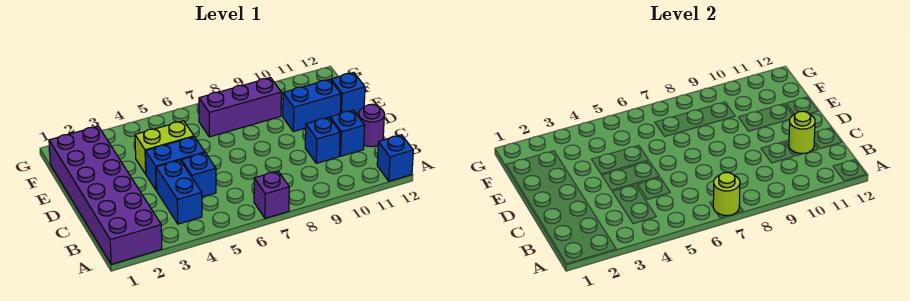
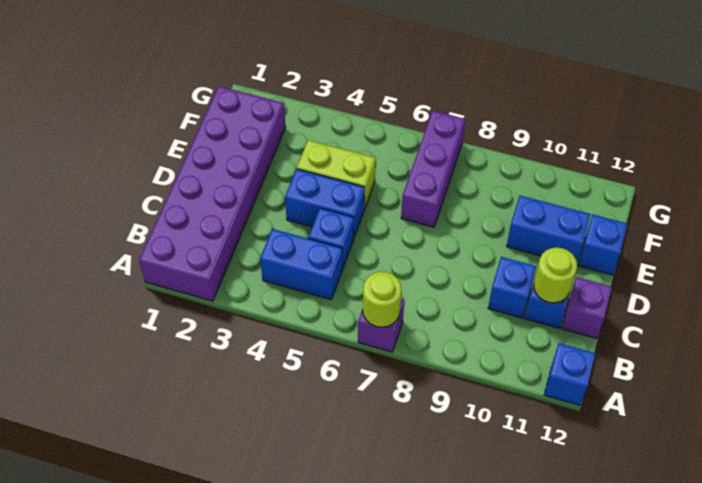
blue brick B4:C4 level 1 -> blue brick B4:B5 level 1
purple round brick C12 level 1 -> purple brick C12 level 1
purple brick F7:F9 level 1 -> purple brick E7:G7 level 1

